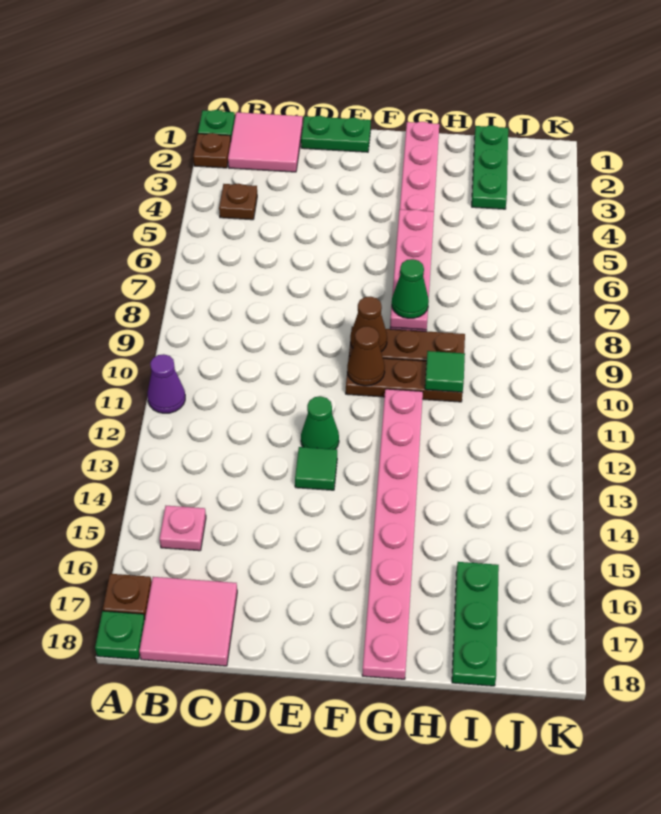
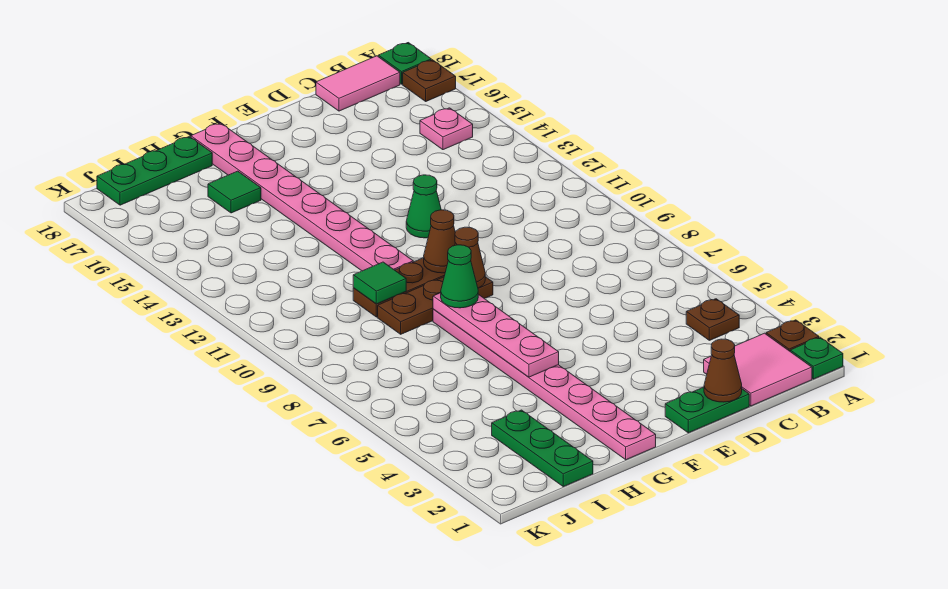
purple cone A11 level 1 -> none
pink tile B17:C18 level 1 -> pink tile B18:C18 level 1
none -> brown cone D1 level 2
green tile E13 level 1 -> green tile H16 level 1
green plate I16:I18 level 1 -> green plate H18:J18 level 1

